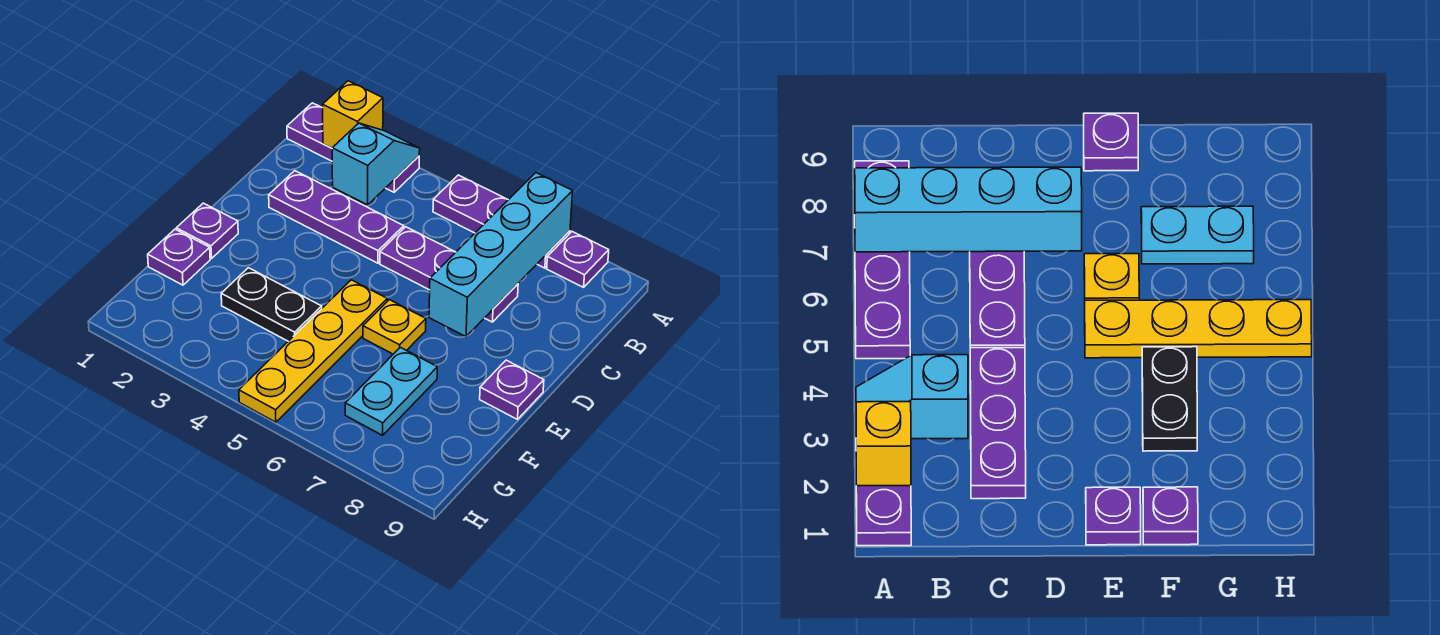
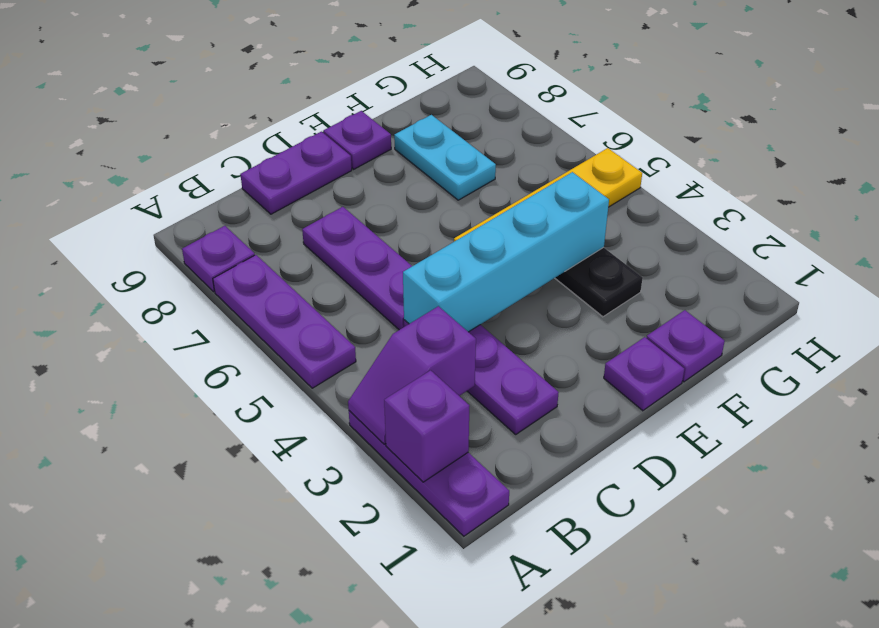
yellow brick A2 level 2 -> purple brick A2 level 2
cyan slope A3:B3 level 2 top B -> purple slope A3:B3 level 2 top B
cyan brick A7:D7 level 2 -> cyan brick C4:F4 level 2
none -> purple plate C9:D9 level 1
yellow plate E6 level 1 -> none
cyan plate F7:G7 level 1 -> cyan plate F7:F8 level 1

